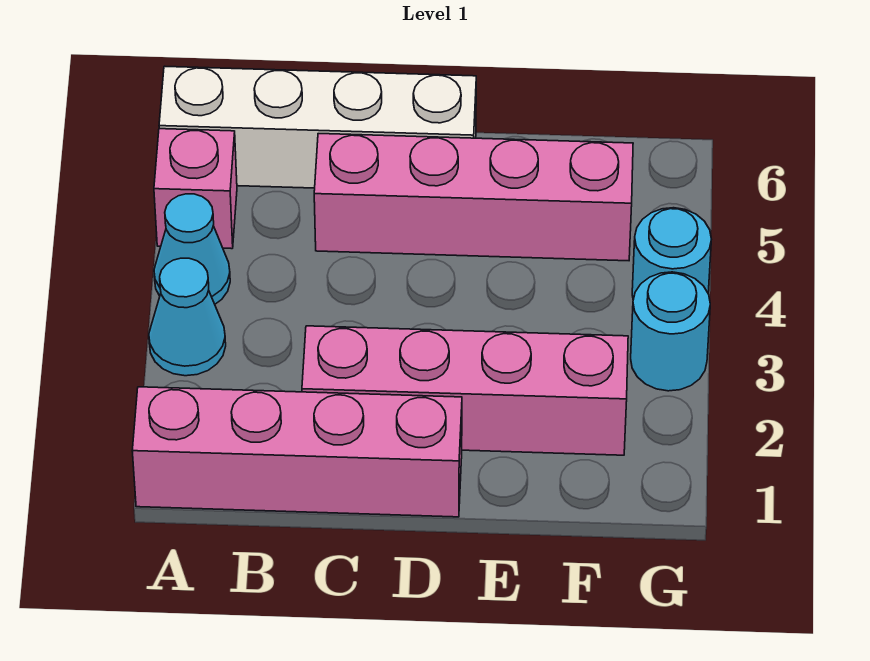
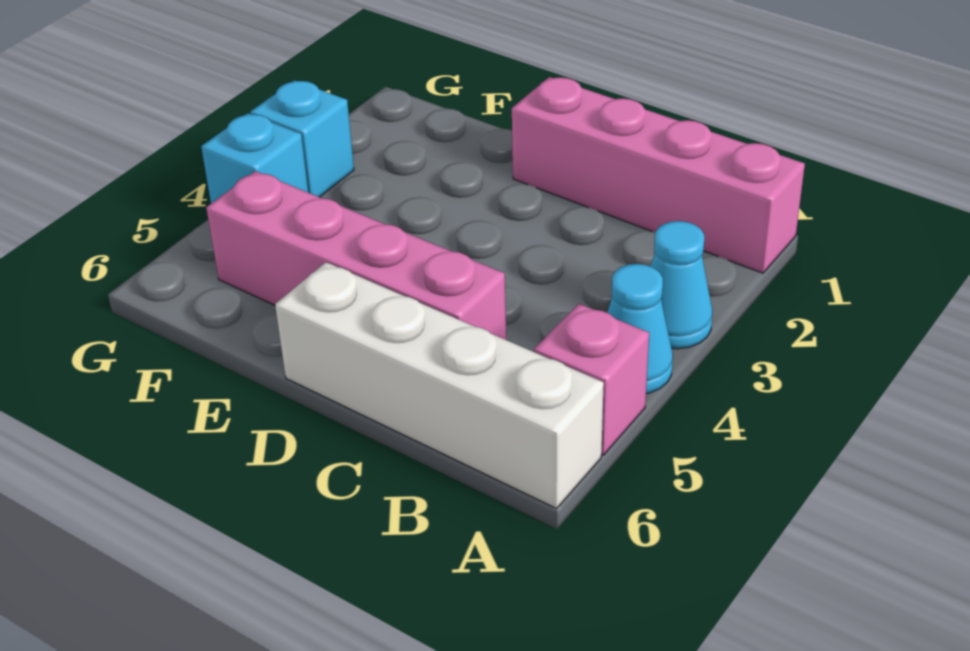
pink brick C2:F2 level 1 -> none
cyan round brick G3 level 1 -> cyan brick G3 level 1
cyan round brick G4 level 1 -> cyan brick G4 level 1

